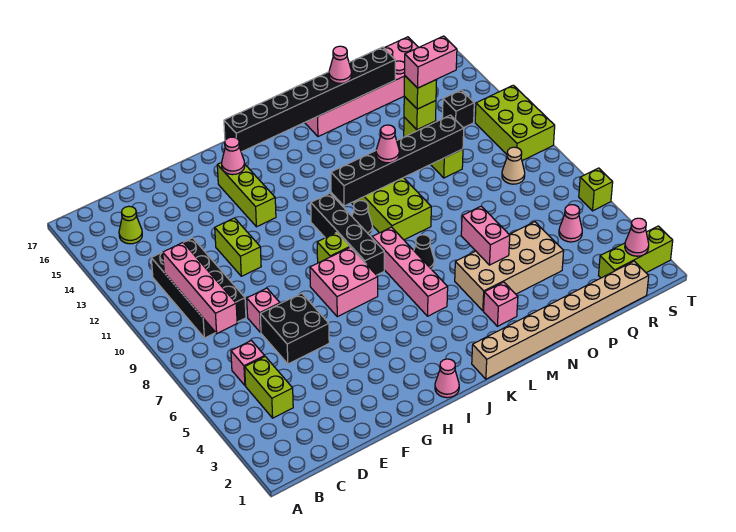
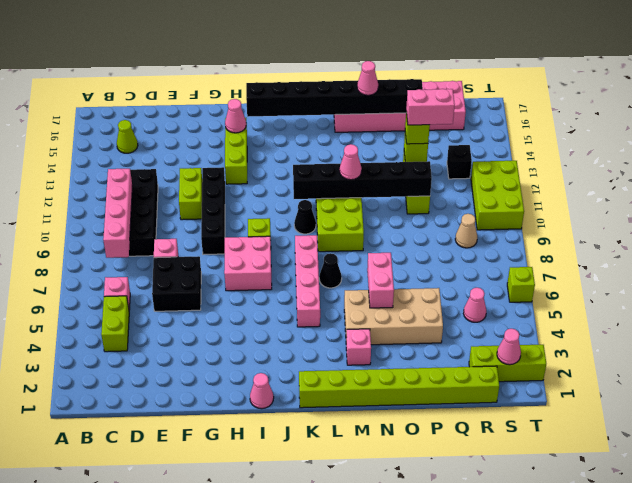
black brick J8:J11 level 1 -> black brick G9:G12 level 1
tan brick K1:R1 level 1 -> lime brick K1:R1 level 1

